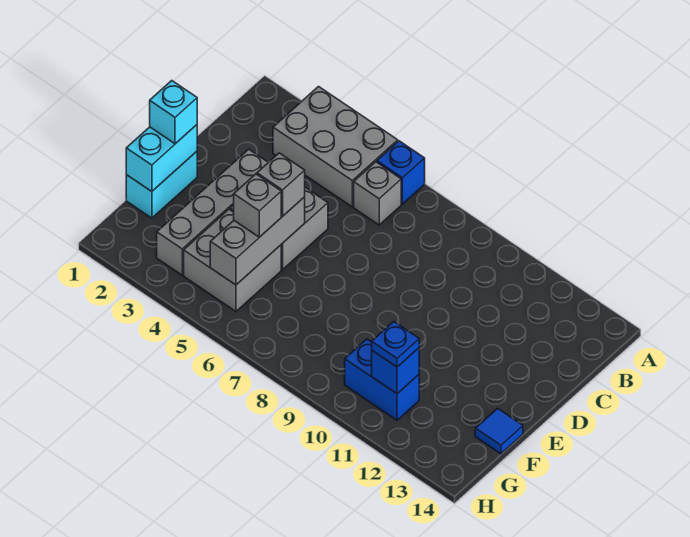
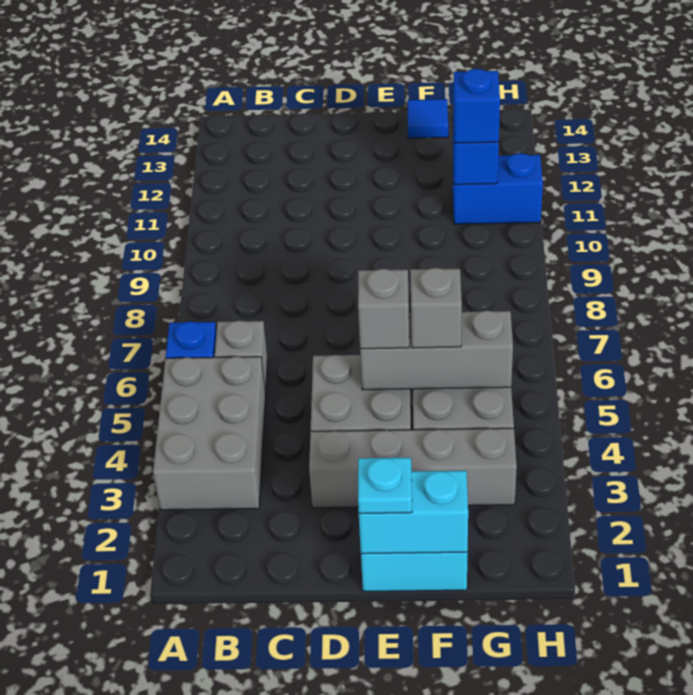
cyan brick E1 level 3 -> cyan plate E1 level 3
blue brick G10:G11 level 1 -> blue brick G11:H11 level 1
blue plate G11 level 3 -> blue brick G11 level 3

